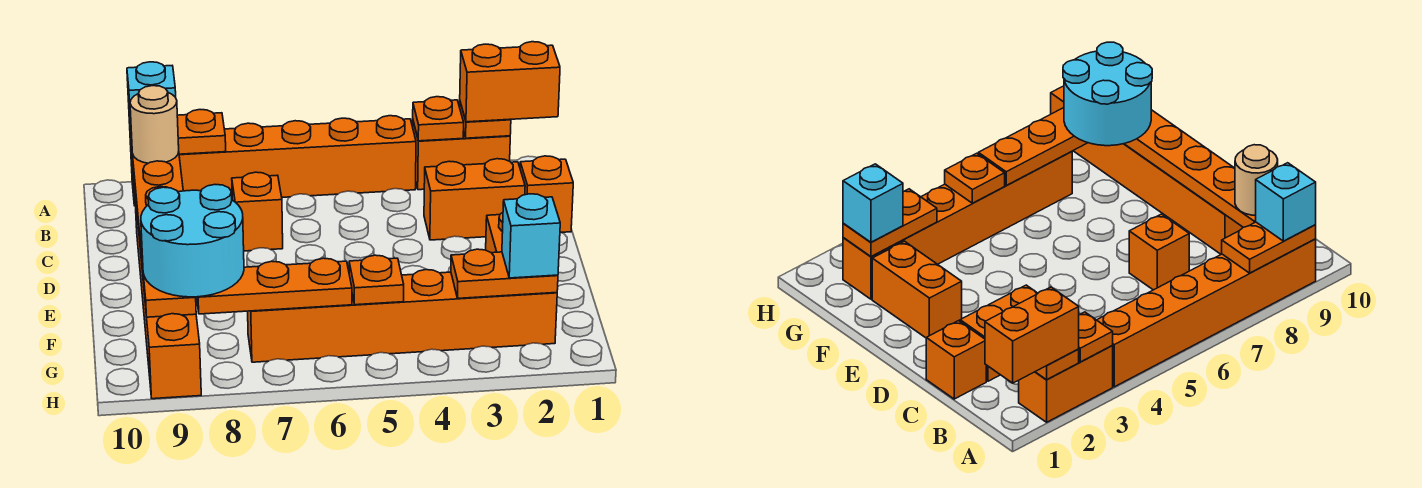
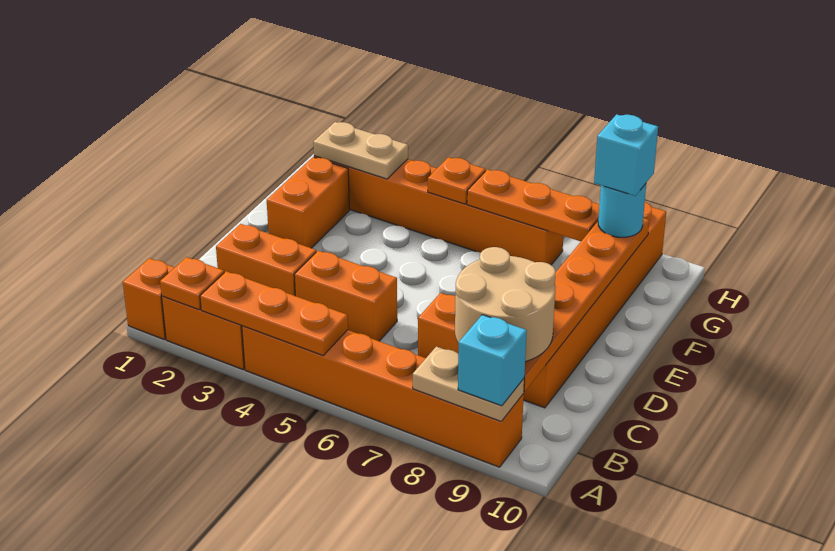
orange brick A1:A2 level 3 -> orange brick C4:C5 level 1
orange plate A3 level 2 -> orange plate A3:A5 level 2
orange plate A8:A9 level 2 -> tan plate A8:A9 level 2
tan round brick B9 level 3 -> tan round brick B8:C9 level 3
orange brick C1 level 1 -> orange brick A1 level 1
cyan round brick F8:G9 level 3 -> cyan round brick G9 level 3
orange plate G2:G3 level 2 -> tan plate G2:G3 level 2
cyan brick G2 level 3 -> cyan brick G9 level 4

